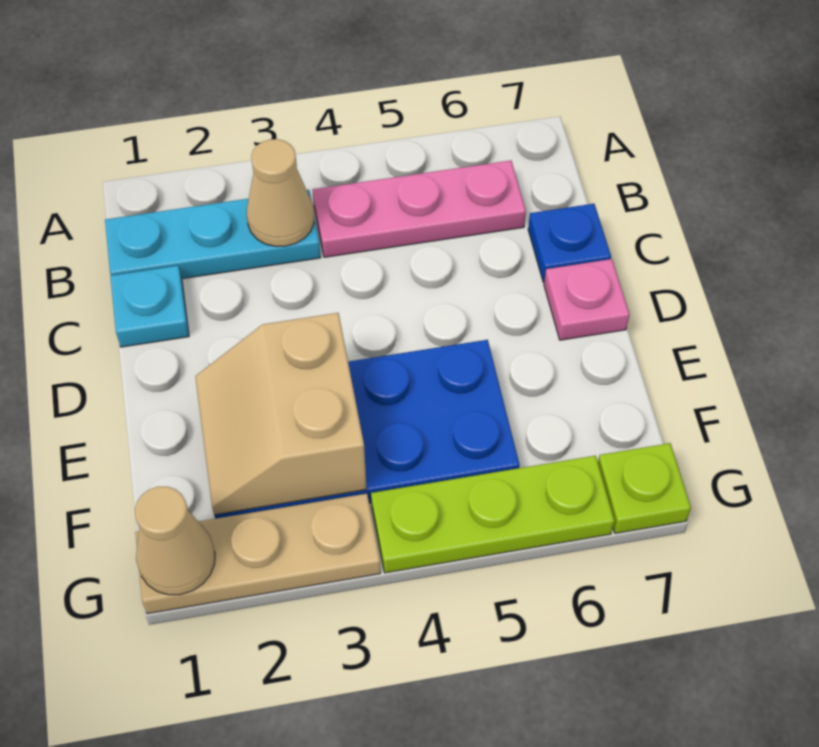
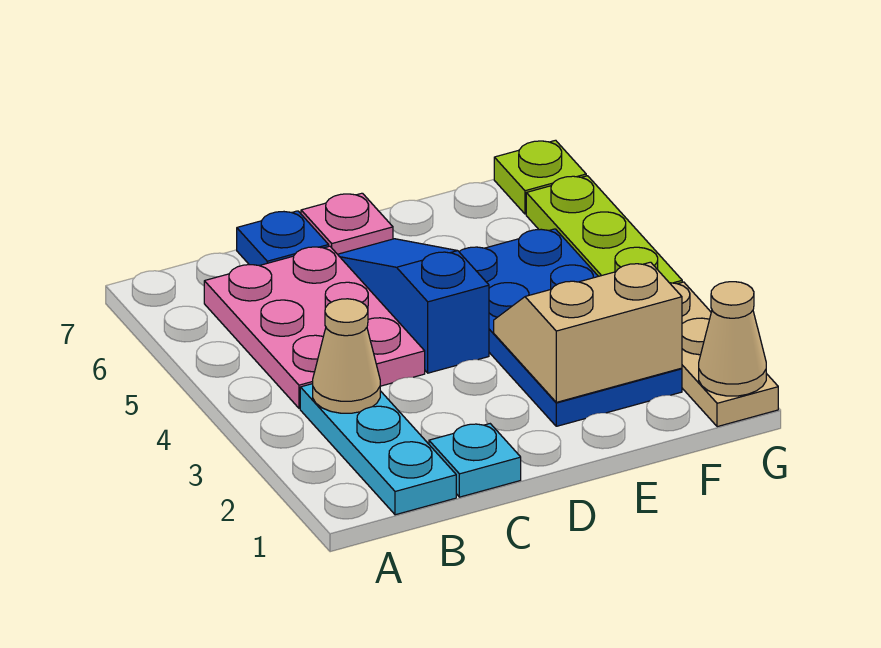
pink plate B4:B6 level 1 -> pink plate B4:C6 level 1
none -> blue slope D4:D6 level 1 top 4
tan slope E2:F3 level 2 top 3 -> tan slope E2:F3 level 2 top 2

